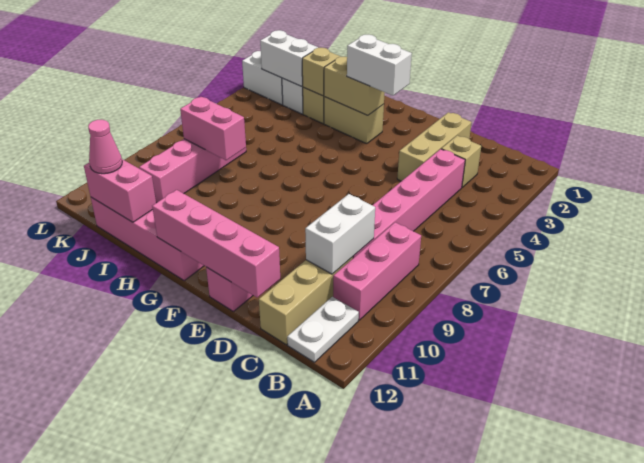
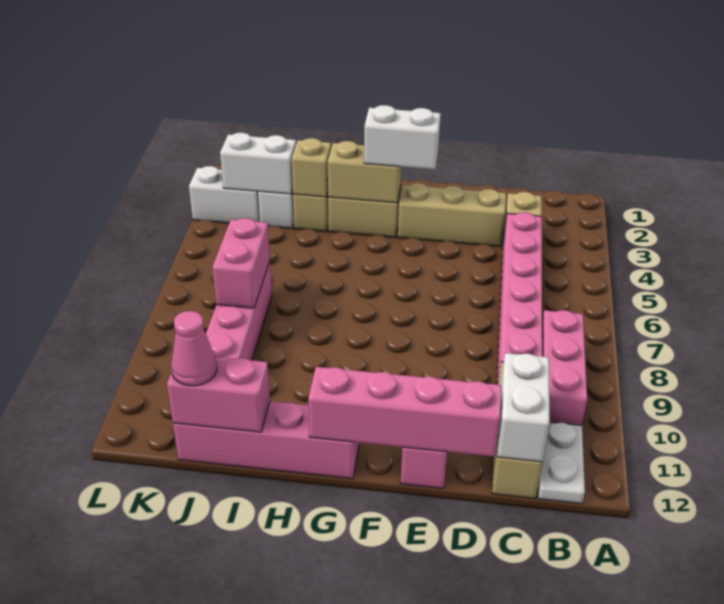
white brick C9:C10 level 2 -> white brick C11:C12 level 2
tan brick D2:D4 level 1 -> tan brick D3:F3 level 1
pink brick I8:J8 level 2 -> pink brick J7:J8 level 2

